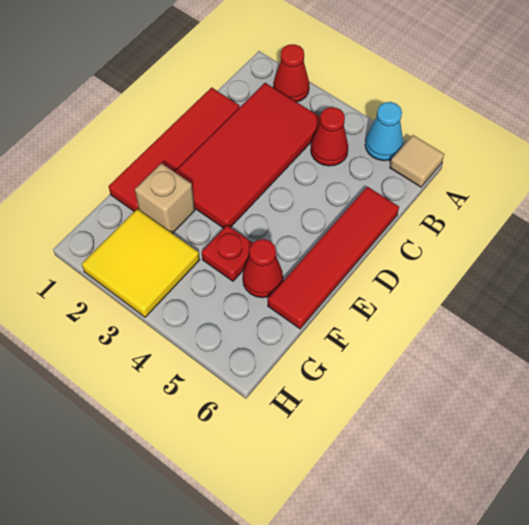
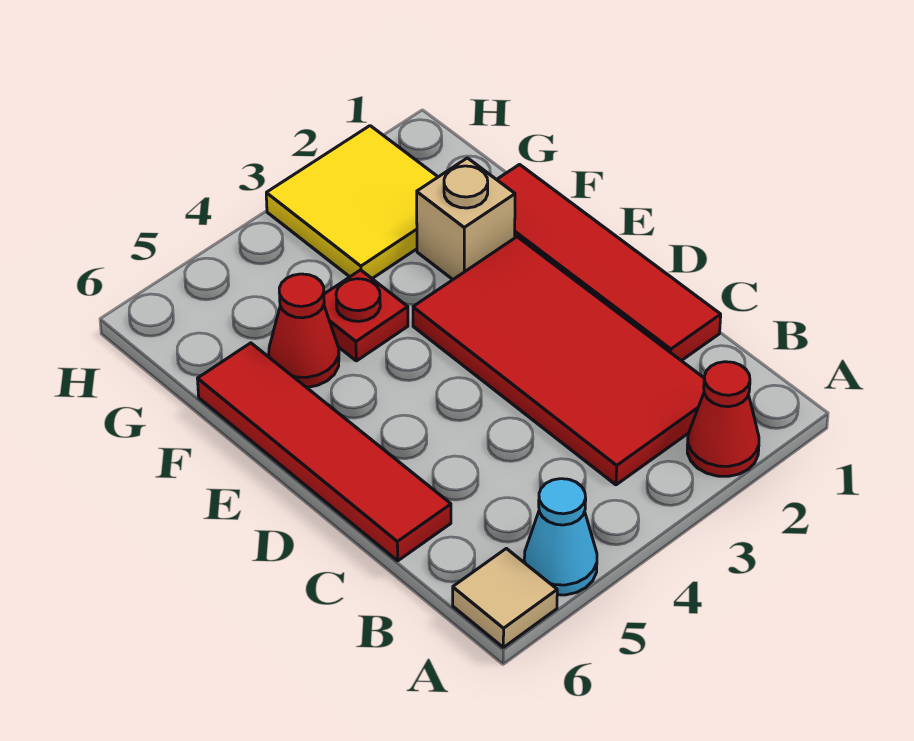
red cone B4 level 1 -> none

